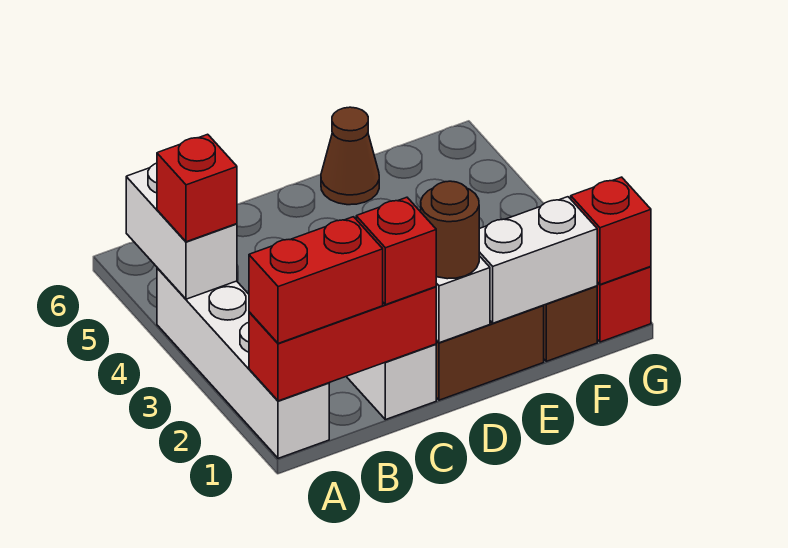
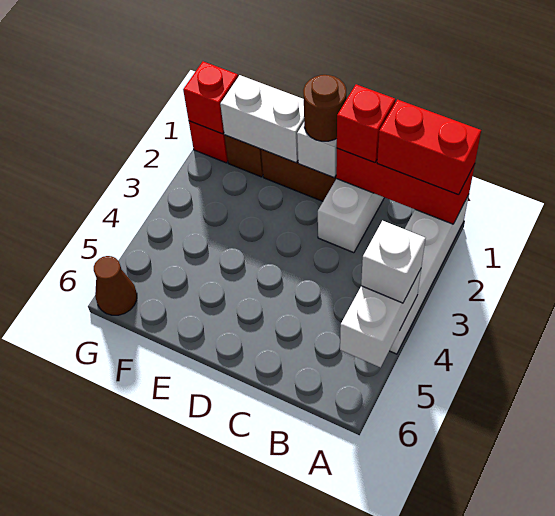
red brick A4 level 3 -> white brick A4 level 3
brown cone E6 level 1 -> brown cone G6 level 1

